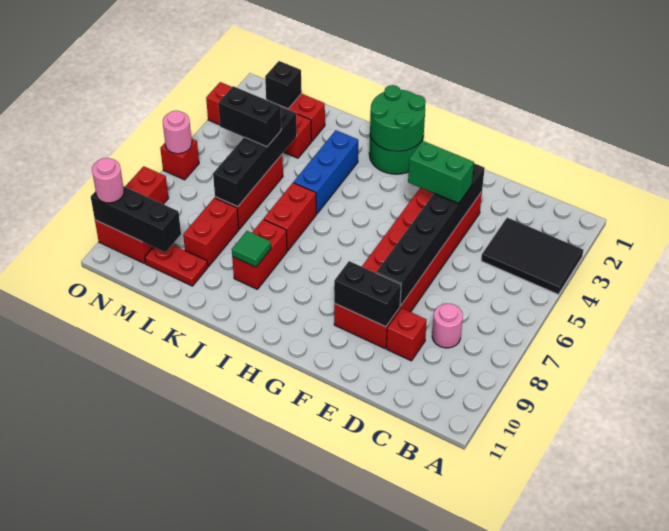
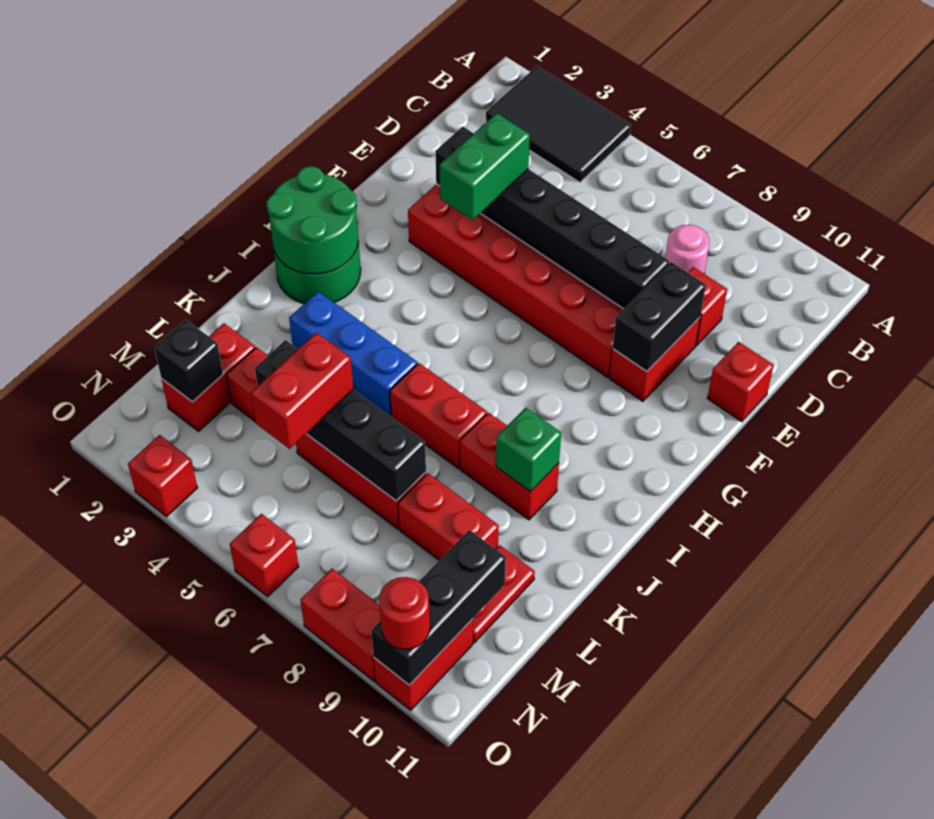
black tile A3:C4 level 1 -> black tile A2:B4 level 1
none -> red brick E11 level 1
green tile J9 level 2 -> green brick J9 level 2
black brick L5:M5 level 3 -> red brick L5:M5 level 3
pink round brick O6 level 2 -> none
pink round brick O10 level 3 -> red round brick O10 level 3

